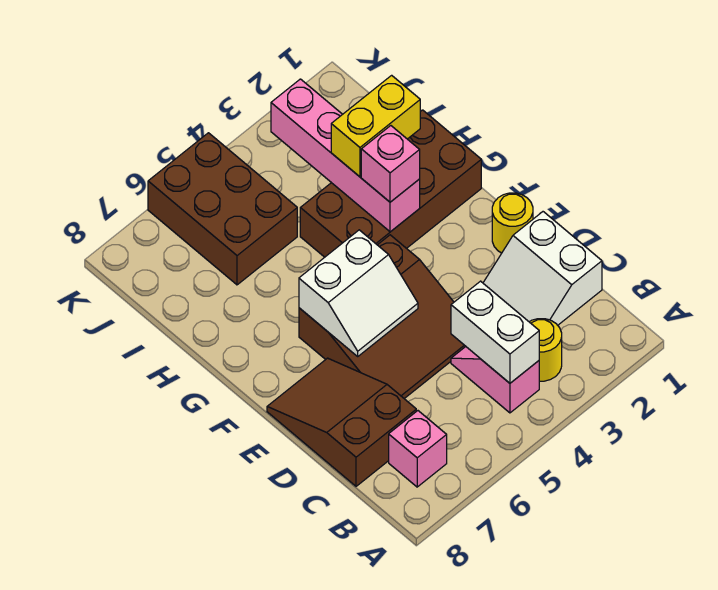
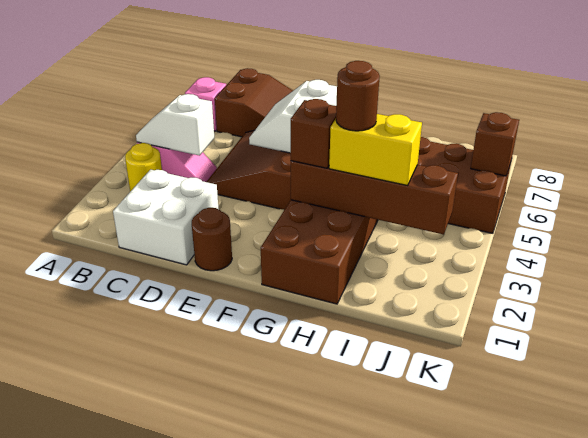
white brick B4:C4 level 2 -> white slope B4:C4 level 2 top C
white slope C1:D2 level 1 top 1 -> white brick C1:D2 level 1
yellow round brick E1 level 1 -> brown round brick E1 level 1
pink brick G3:J3 level 2 -> brown brick G3:J3 level 2
pink brick G3 level 3 -> brown brick G3 level 3
yellow brick H2:H3 level 3 -> yellow brick H3:I3 level 3
none -> brown round brick H3 level 4
none -> brown brick K6 level 2

